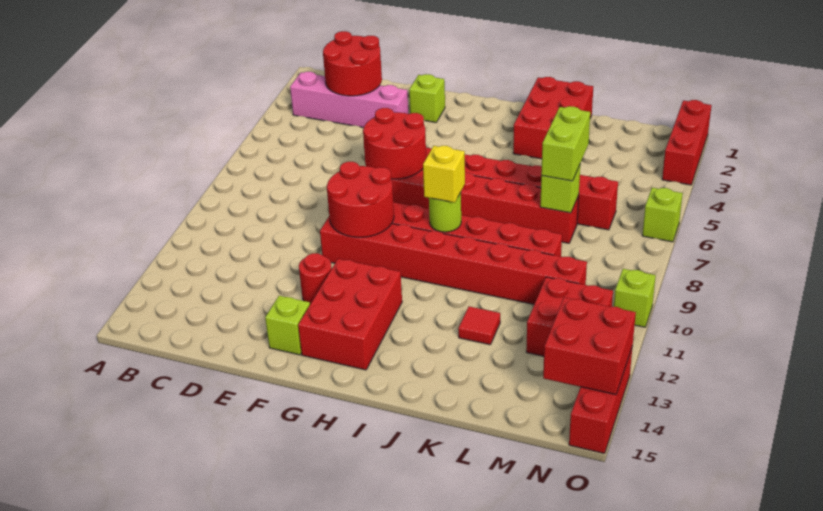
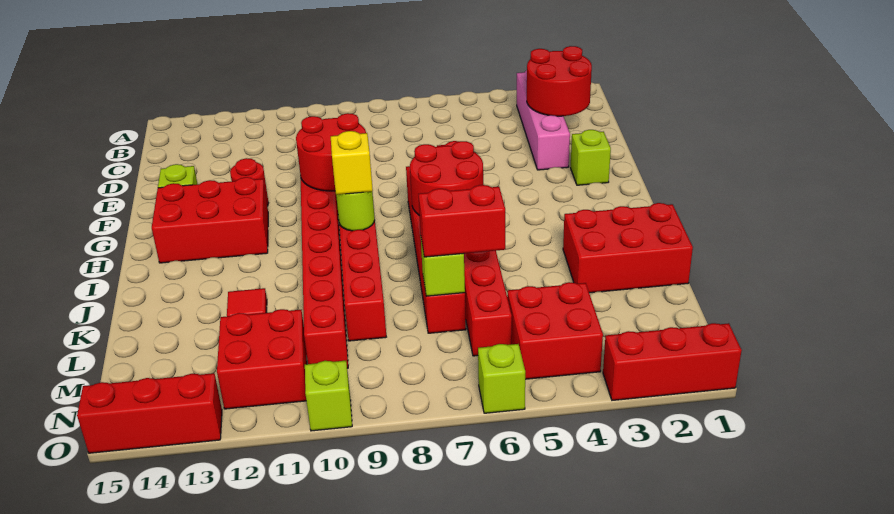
red round brick F6:G7 level 2 -> red round brick H6:I7 level 2
lime brick L6:L7 level 3 -> red brick L6:L7 level 3
red brick N13:O14 level 2 -> red brick M4:N5 level 1

